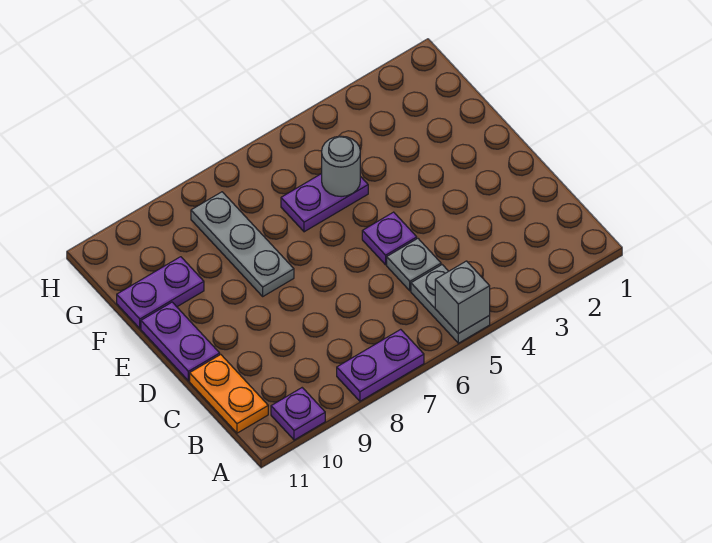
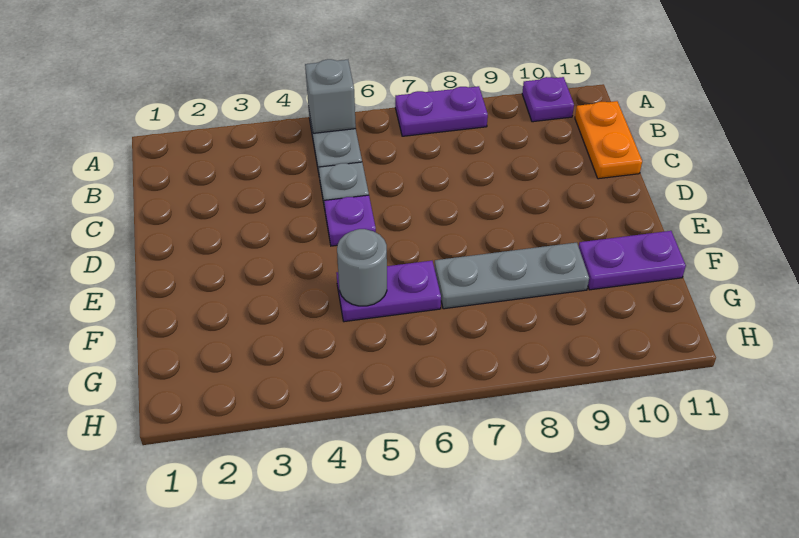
purple plate D11:E11 level 1 -> none
grey plate E8:G8 level 1 -> grey plate F7:F9 level 1

